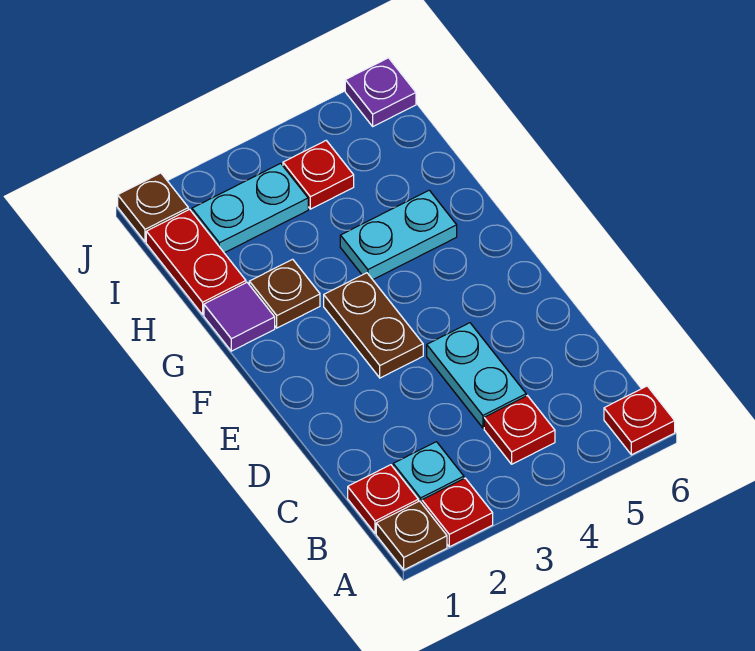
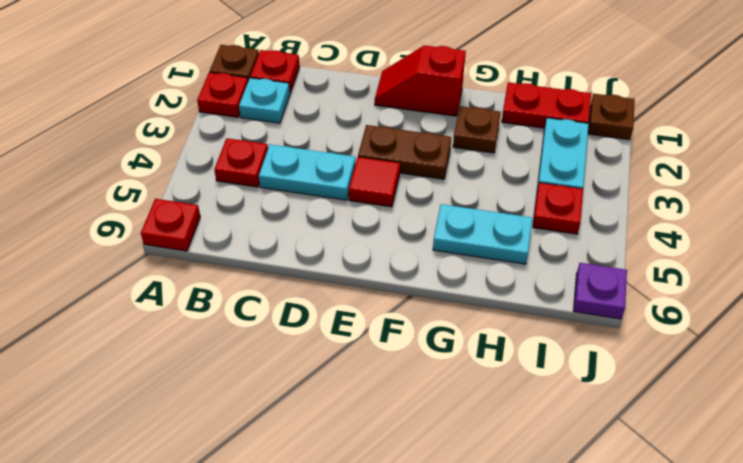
none -> red slope E1:F1 level 1 top F
none -> red tile E4 level 1
purple tile G1 level 1 -> none
cyan plate G4:G5 level 1 -> cyan plate G5:H5 level 1

